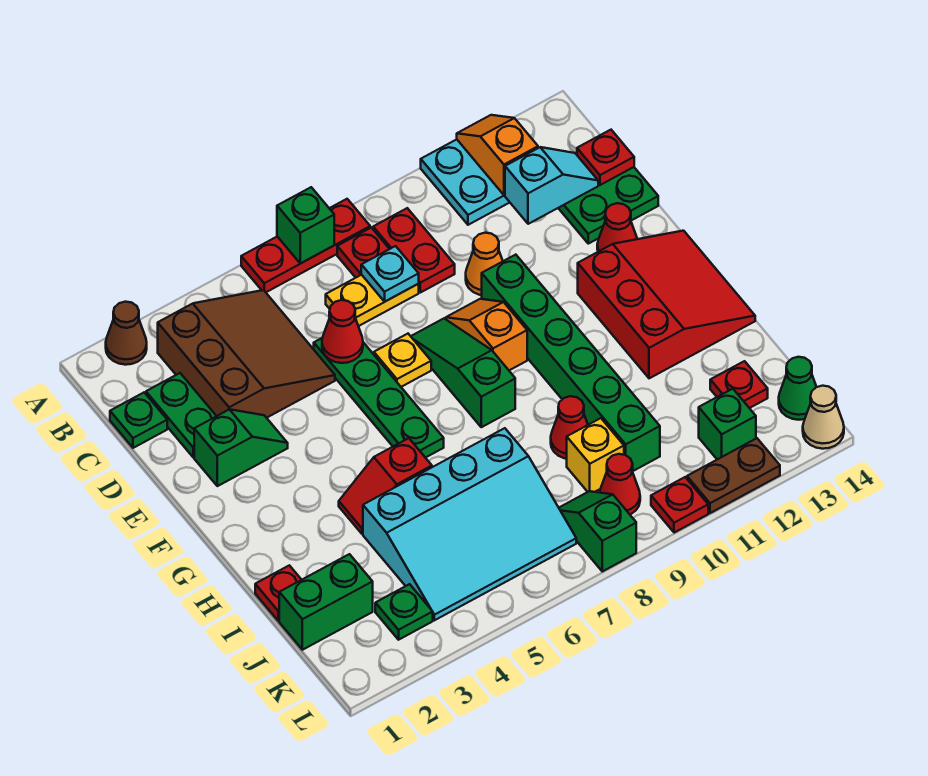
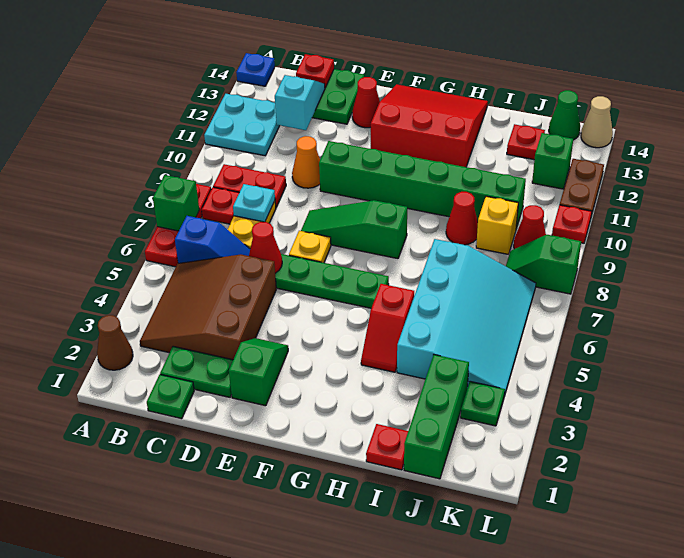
orange slope A12:B12 level 2 top B -> none
none -> blue plate A14 level 1
brown slope B3:D5 level 1 top 3 -> brown slope B3:D5 level 1 top D
none -> blue slope B6:C6 level 1 top B
orange slope E9:F9 level 1 top F -> none
green brick J1:J2 level 1 -> green brick J1:J3 level 1

